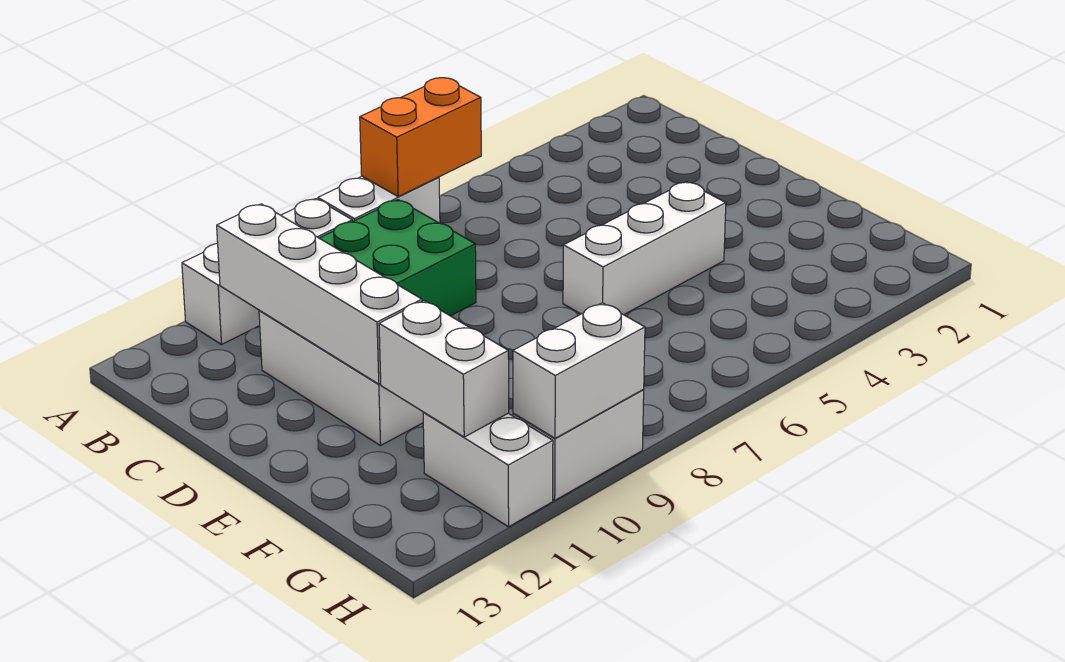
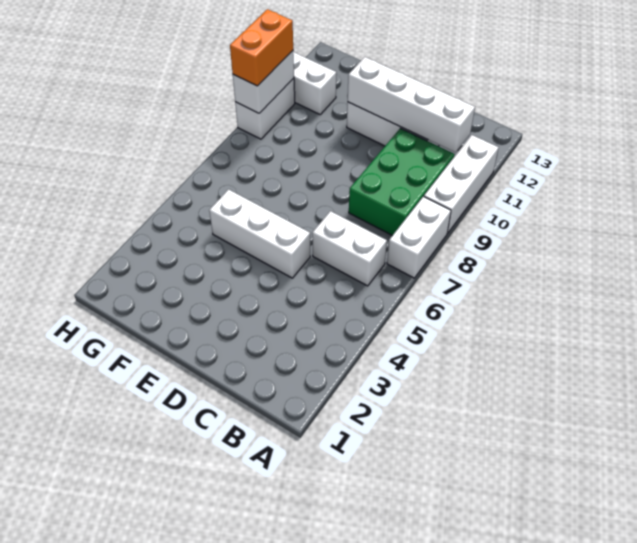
orange brick A6:A7 level 2 -> orange brick H9:H10 level 3
white brick E4:E6 level 1 -> white brick D5:F5 level 1
white brick F11:G11 level 2 -> white brick B6:C6 level 1

